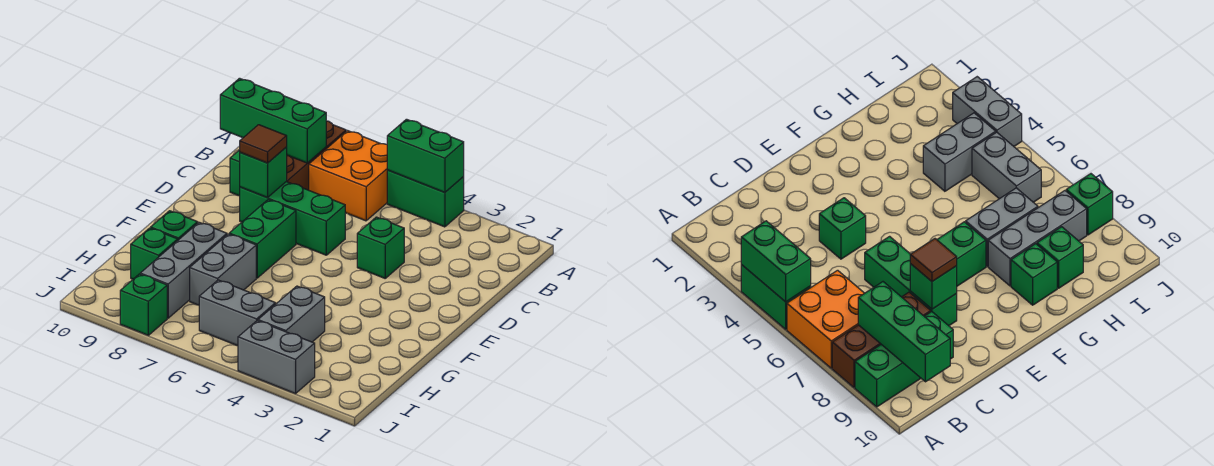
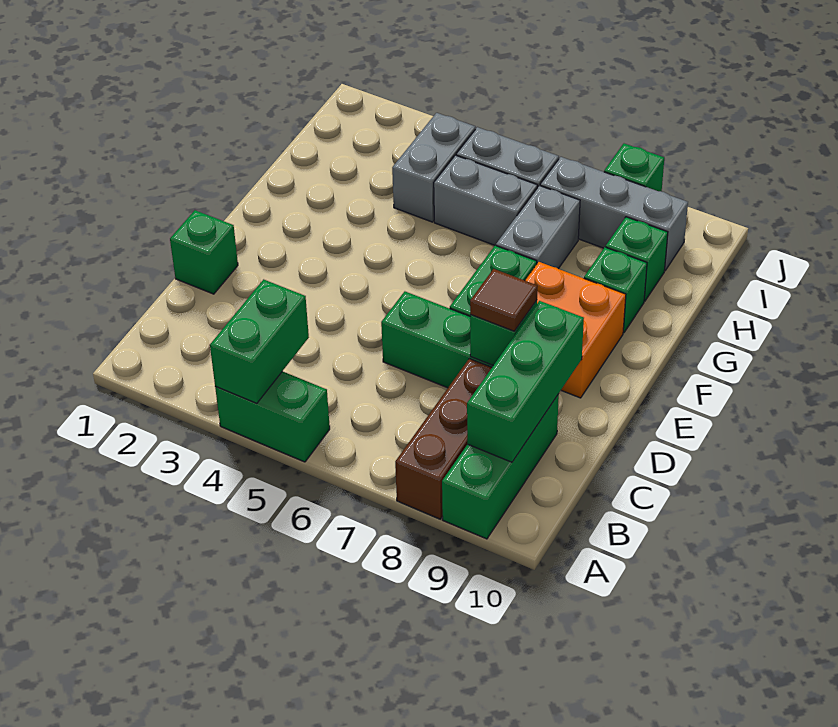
green brick A4:A5 level 2 -> green brick A4:B4 level 2
orange brick A6:B7 level 1 -> orange brick E8:F9 level 1
green brick B8:B10 level 2 -> green brick B9:D9 level 2
green brick D4 level 1 -> green brick D1 level 1
grey brick G8:I8 level 1 -> grey brick I7:I9 level 1
grey brick J3:J4 level 1 -> grey brick H5:H6 level 1

